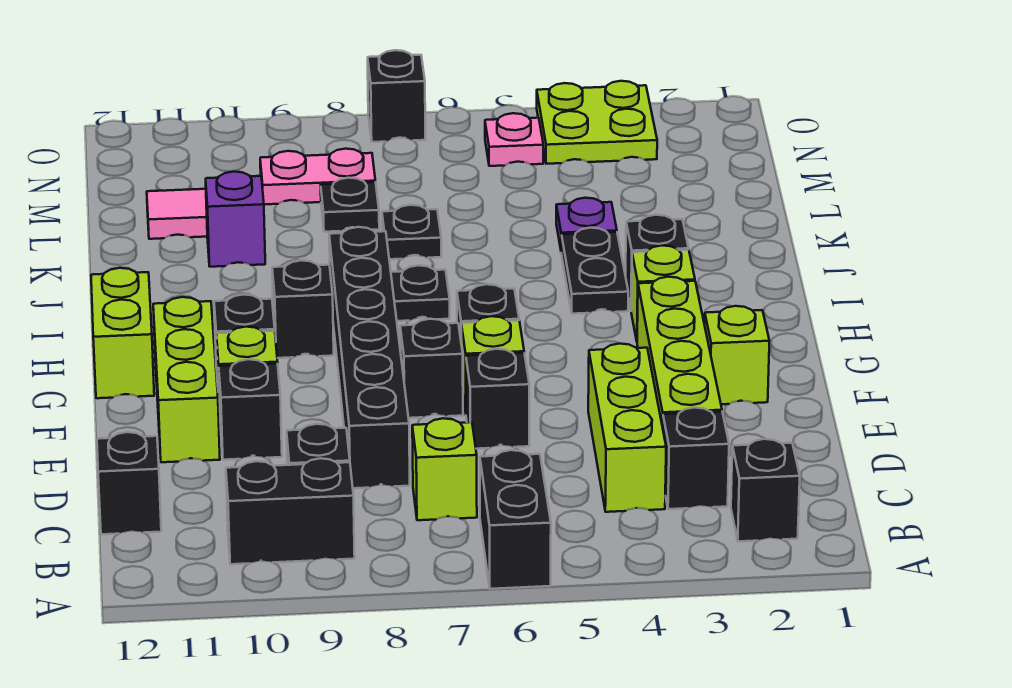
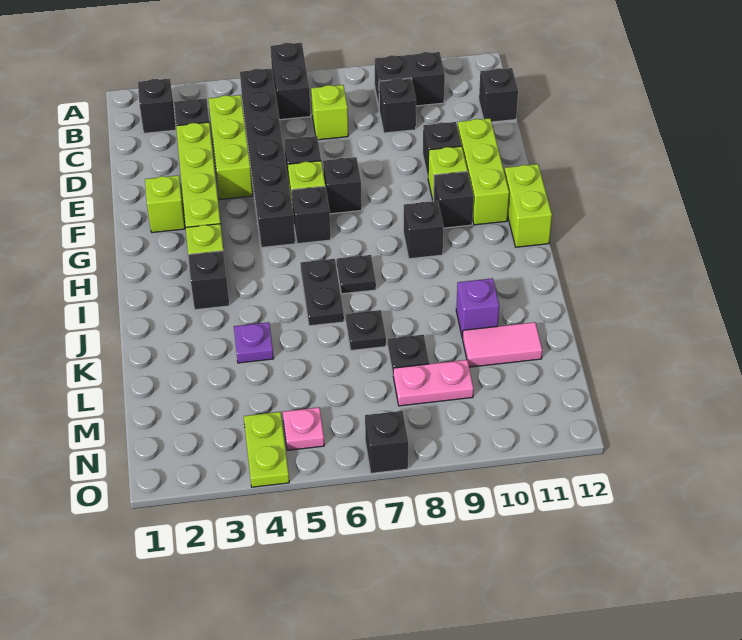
black brick D8:I8 level 1 -> black brick B5:G5 level 1
black plate I4:J4 level 1 -> black plate I6:J6 level 1
lime plate N3:O4 level 1 -> lime plate N4:O4 level 1

